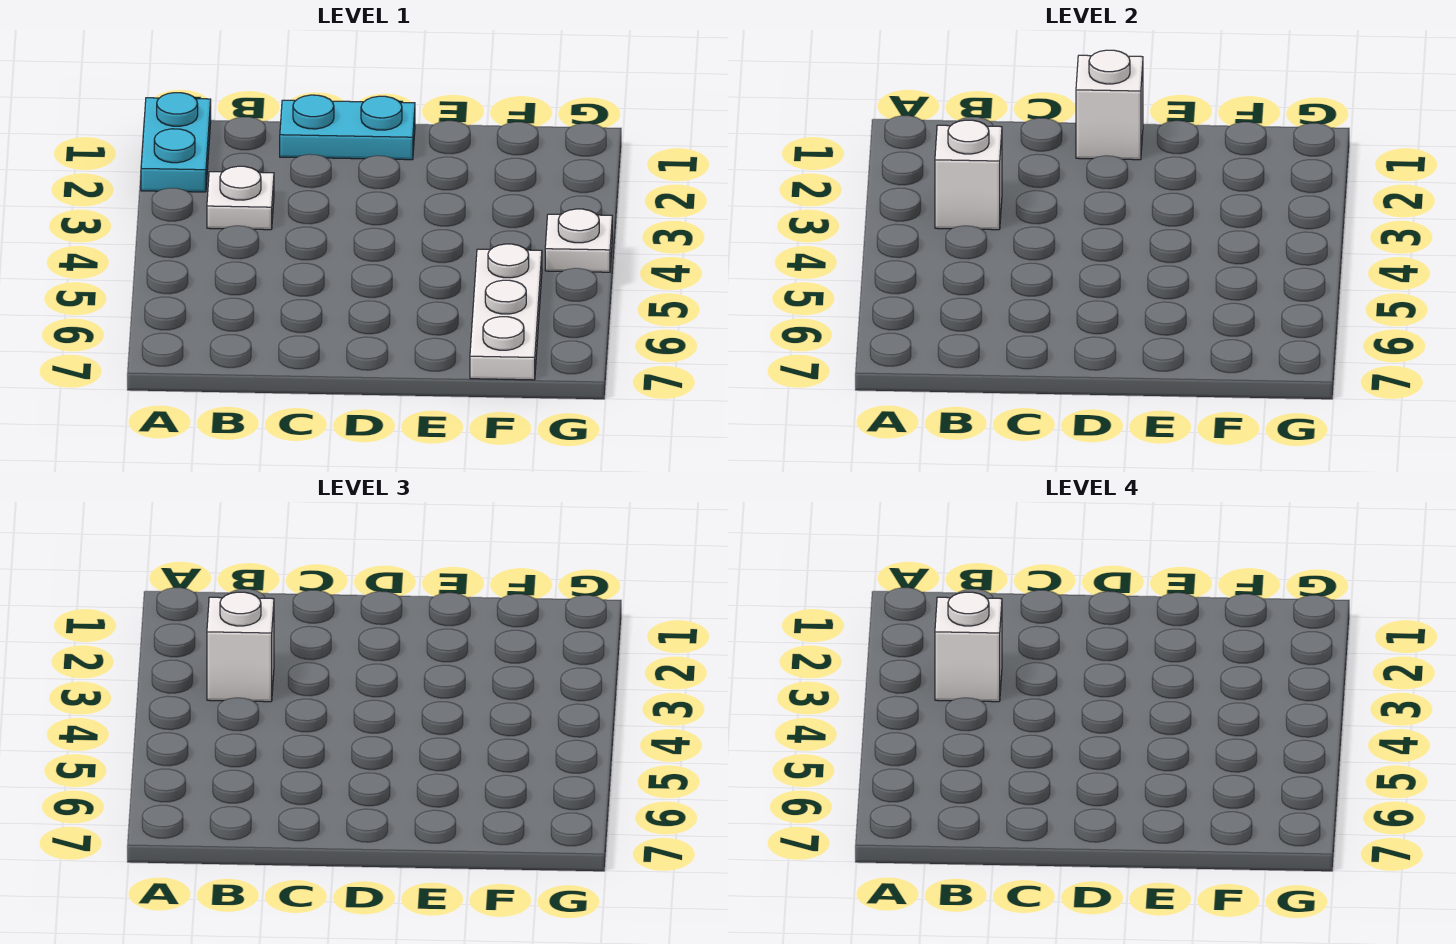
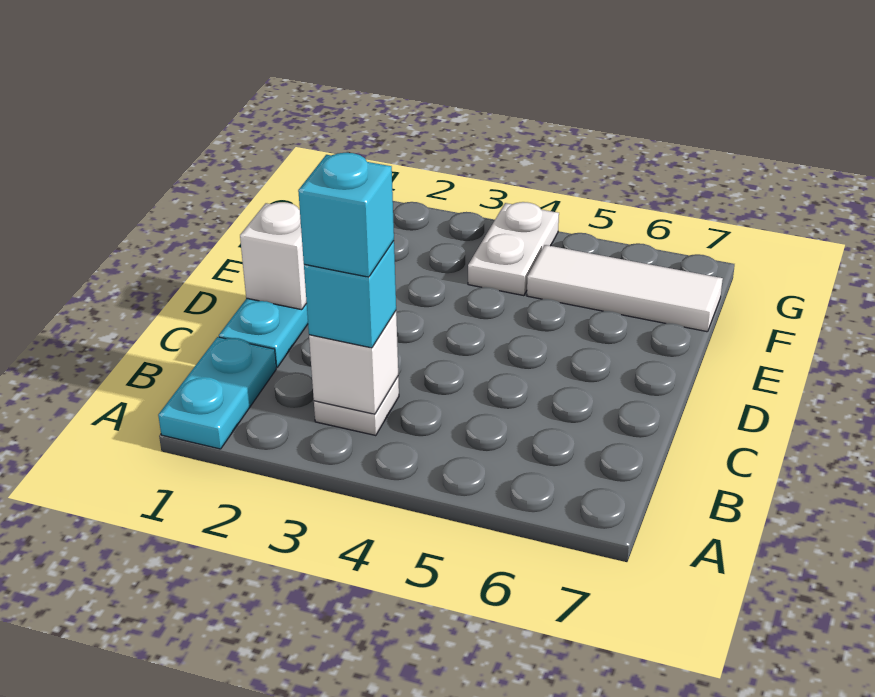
cyan plate A1:A2 level 1 -> cyan plate A1:B1 level 1
white brick B3 level 3 -> cyan brick B3 level 3
white brick B3 level 4 -> cyan brick B3 level 4
white plate F5:F7 level 1 -> white tile F5:F7 level 1
white plate G4 level 1 -> white plate F4:G4 level 1

